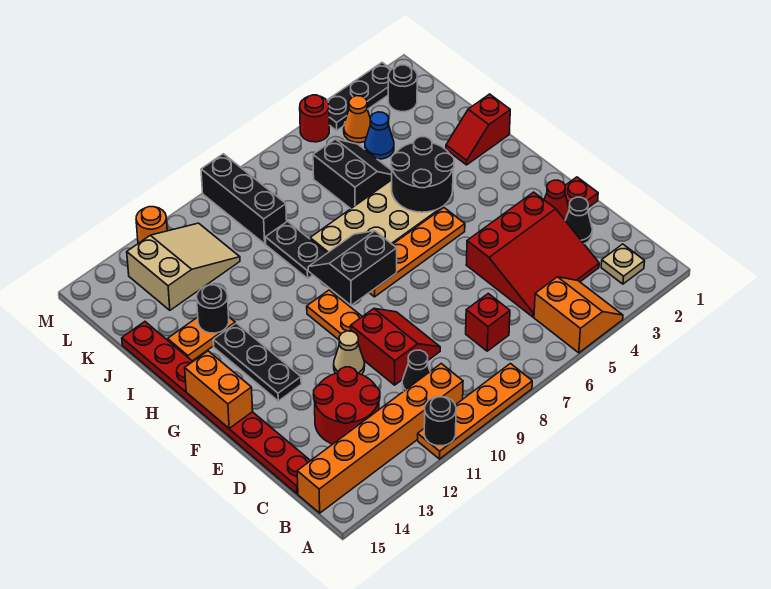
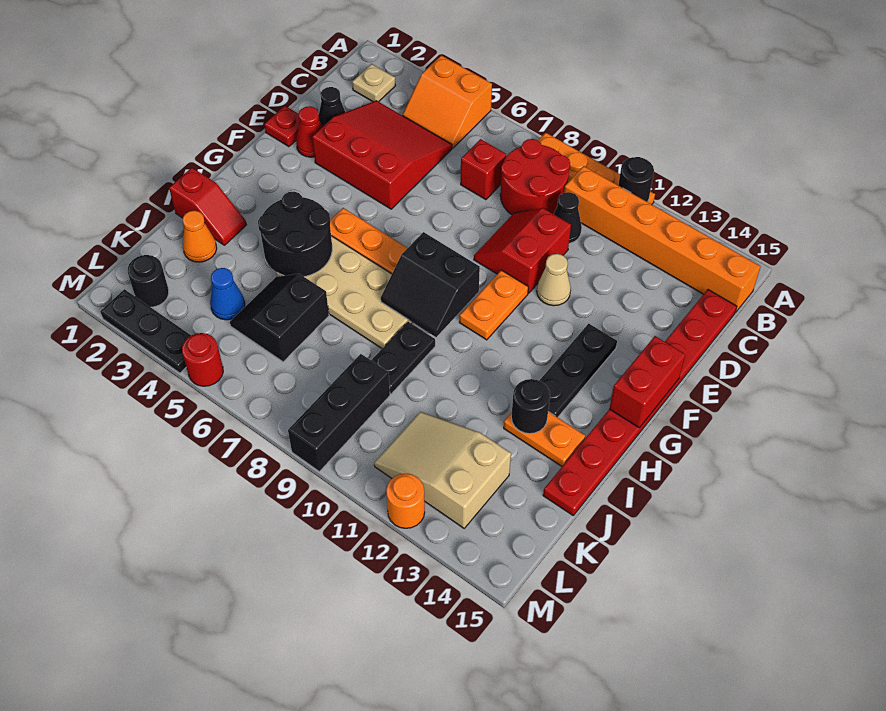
orange slope A4:B5 level 1 top 5 -> orange slope A4:B5 level 1 top A
red round brick C12:D13 level 1 -> red round brick B8:C9 level 1
orange brick F15:G15 level 2 -> red brick F15:G15 level 2
orange cone L4 level 1 -> orange cone J2 level 1

